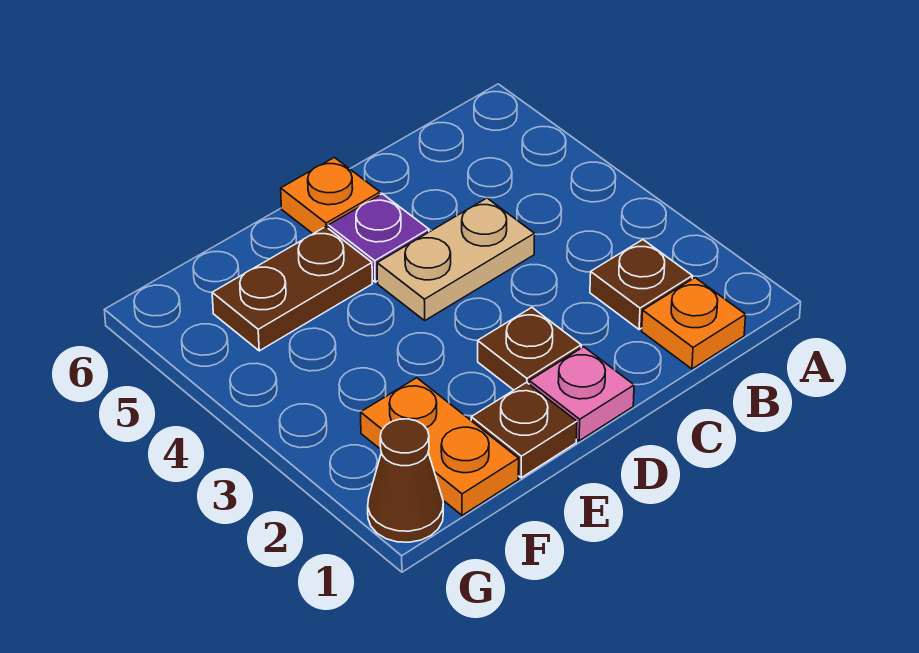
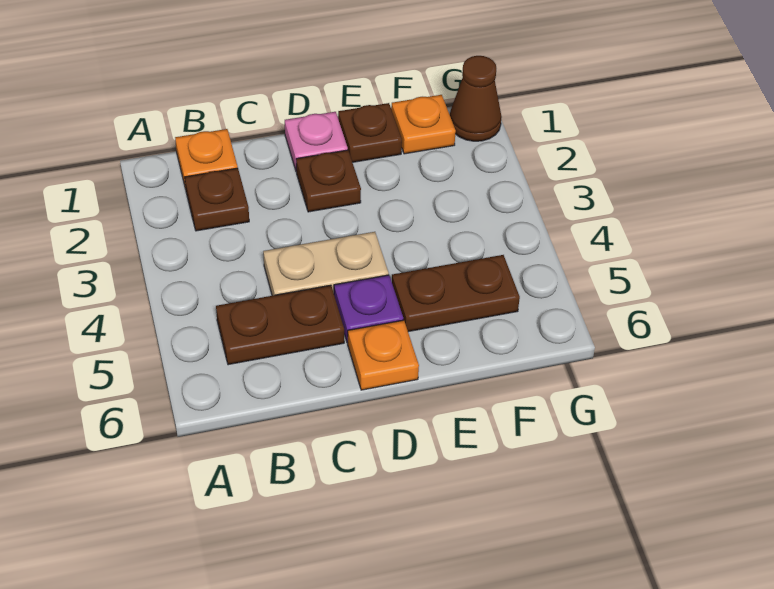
none -> brown plate B5:C5 level 1
orange plate F1:F2 level 1 -> orange plate F1 level 1

